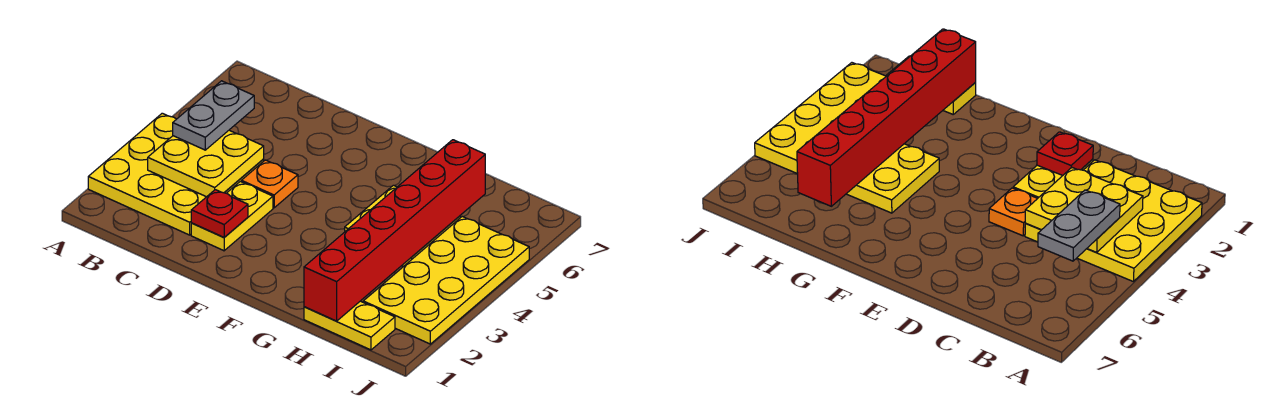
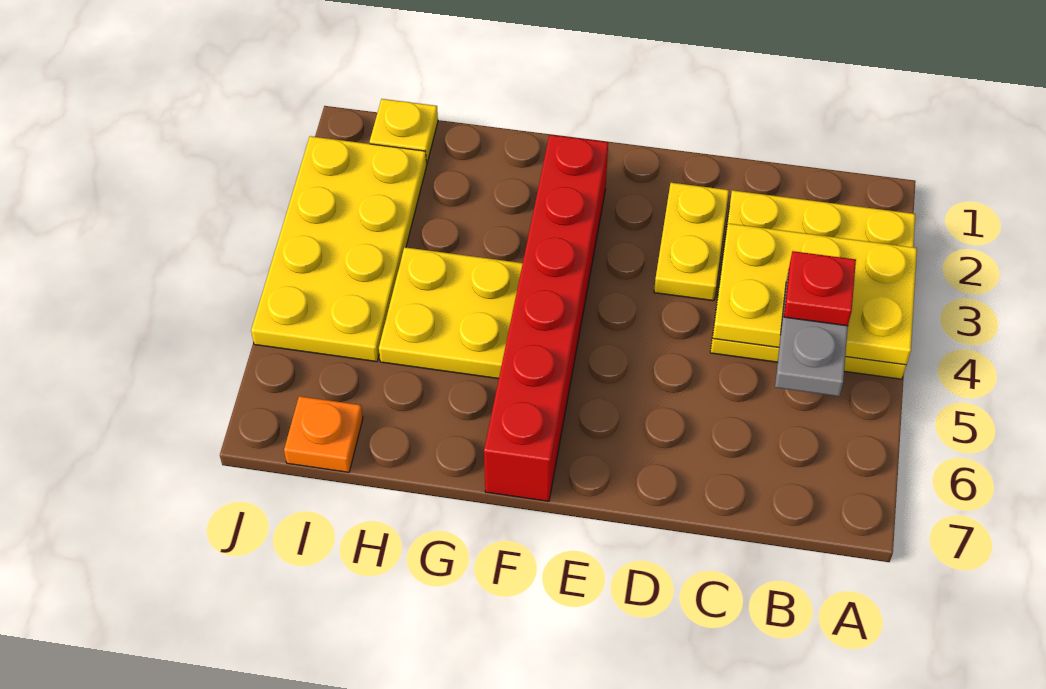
yellow plate B3:C4 level 2 -> yellow plate A3:C4 level 2
red plate D2 level 2 -> red plate B4 level 4
orange plate D4 level 1 -> orange plate I7 level 1
yellow plate H1:I1 level 1 -> yellow plate I1 level 1
red brick H1:H6 level 2 -> red brick F2:F7 level 1

